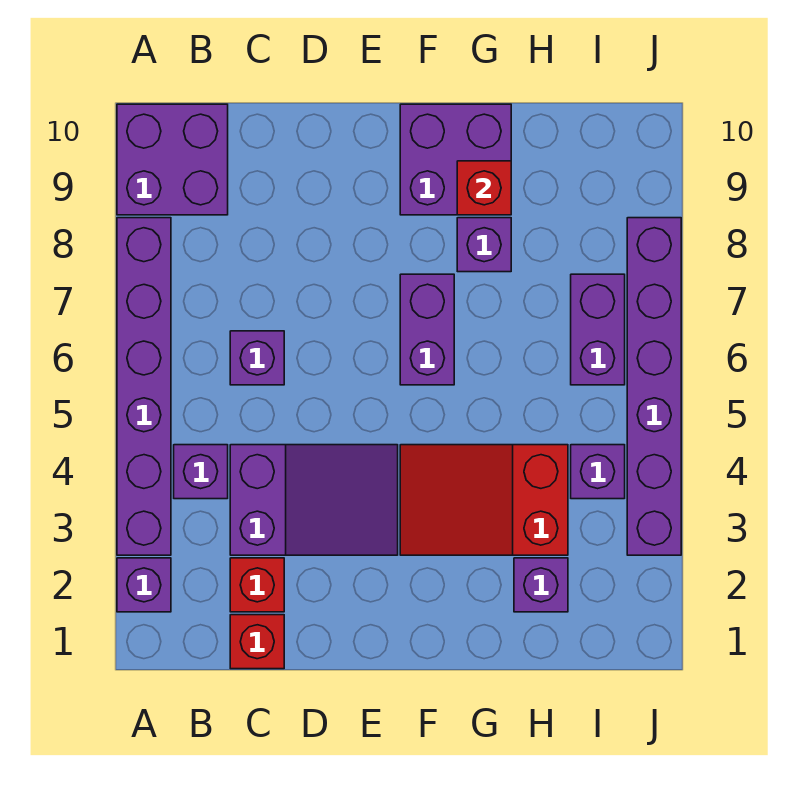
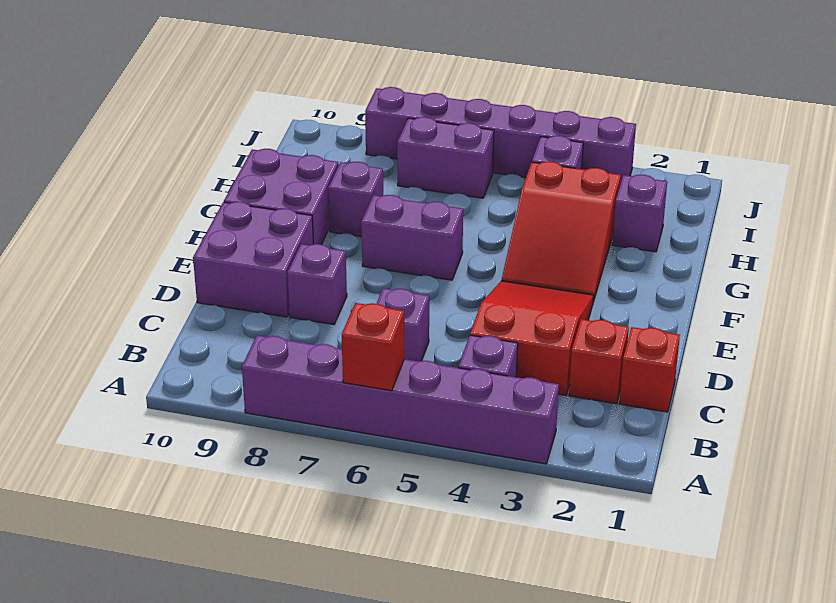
purple brick A2 level 1 -> purple brick D8 level 1
purple brick A9:B10 level 1 -> purple brick D9:E10 level 1
purple slope C3:E4 level 1 top C -> red slope C3:E4 level 1 top C
red brick G9 level 2 -> red brick A6 level 2

